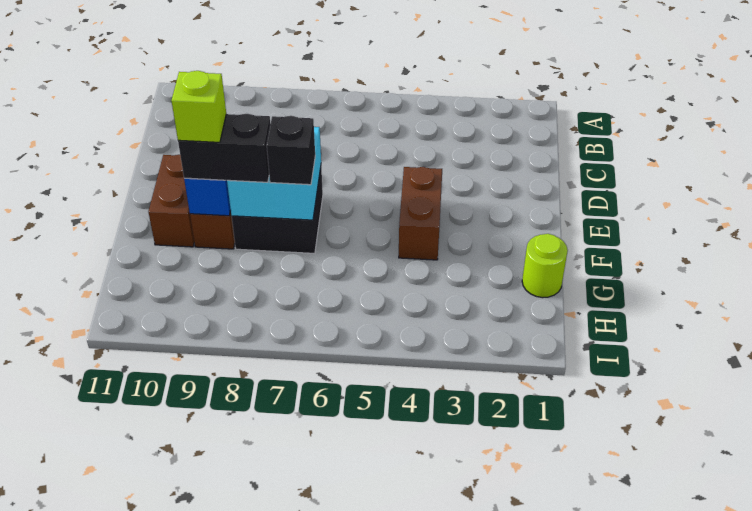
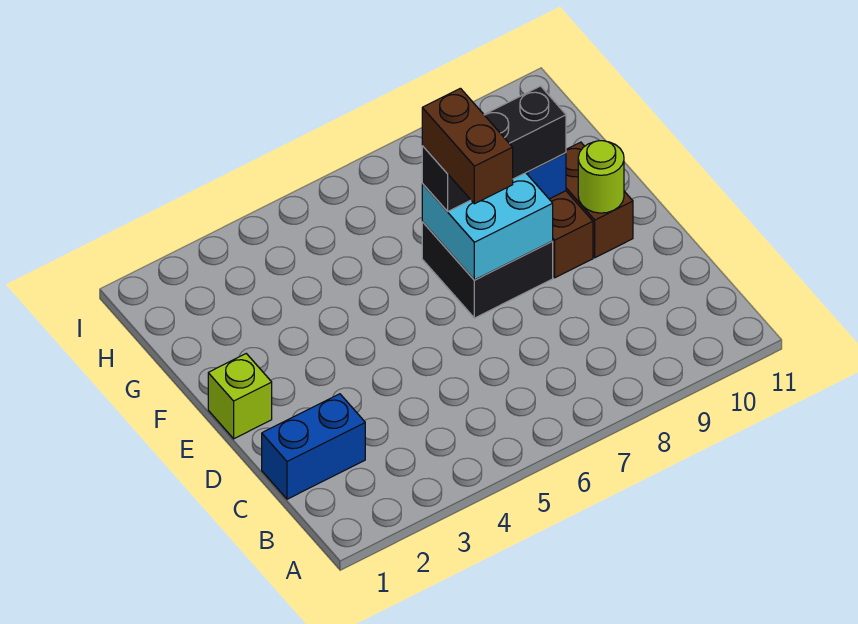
none -> blue brick C1:C2 level 1
brown brick E4:F4 level 1 -> brown brick E7:F7 level 4
lime brick F9 level 4 -> lime brick E1 level 1
lime round brick G1 level 1 -> lime round brick E10 level 2

